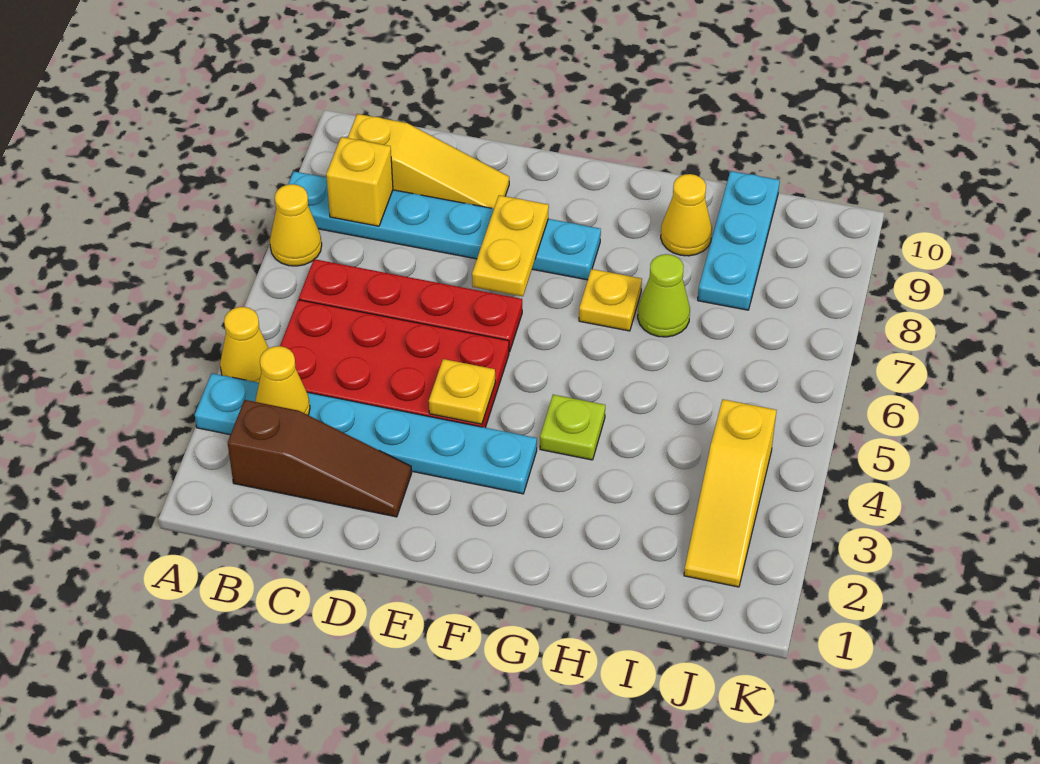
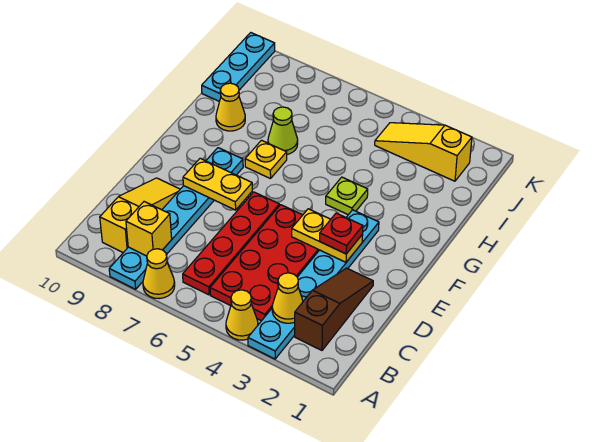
none -> red plate E3 level 3
yellow plate E4 level 2 -> yellow plate E3:E4 level 2
cyan plate I8:I10 level 1 -> cyan plate I10:K10 level 1
yellow slope J2:J4 level 1 top 4 -> yellow slope J2:J4 level 1 top 2

